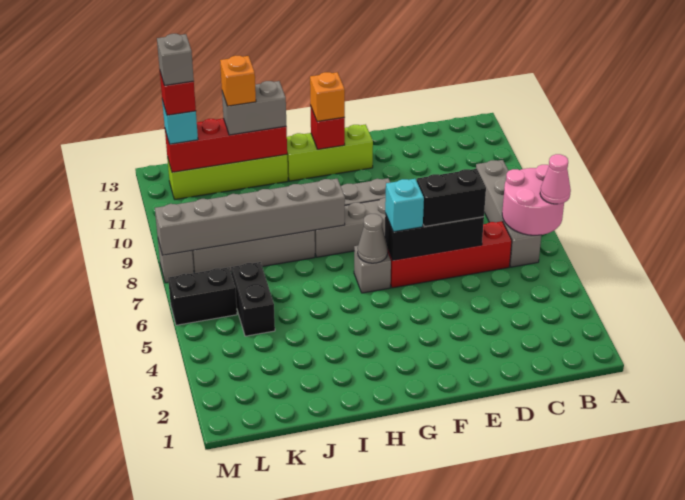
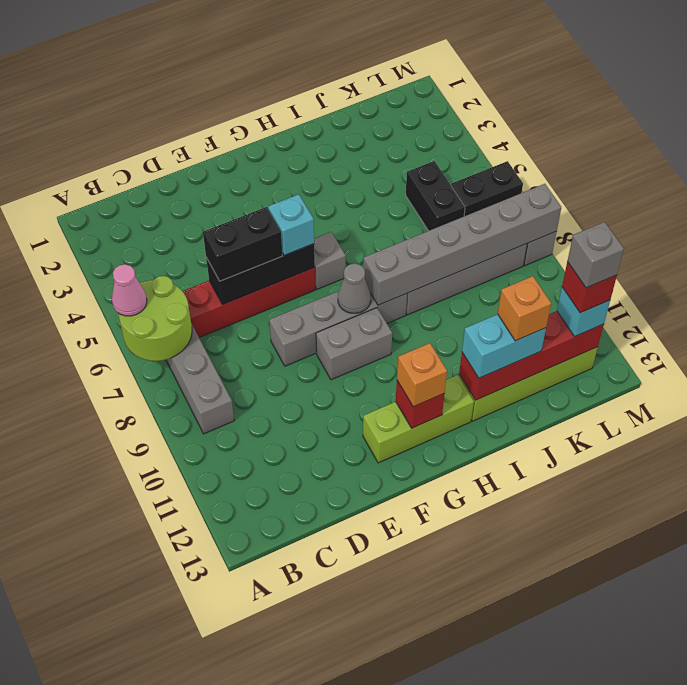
pink round brick A6:B7 level 2 -> lime round brick A6:B7 level 2
grey cone G6 level 2 -> grey cone G8 level 2
grey brick I12:J12 level 3 -> cyan brick I12:J12 level 3

